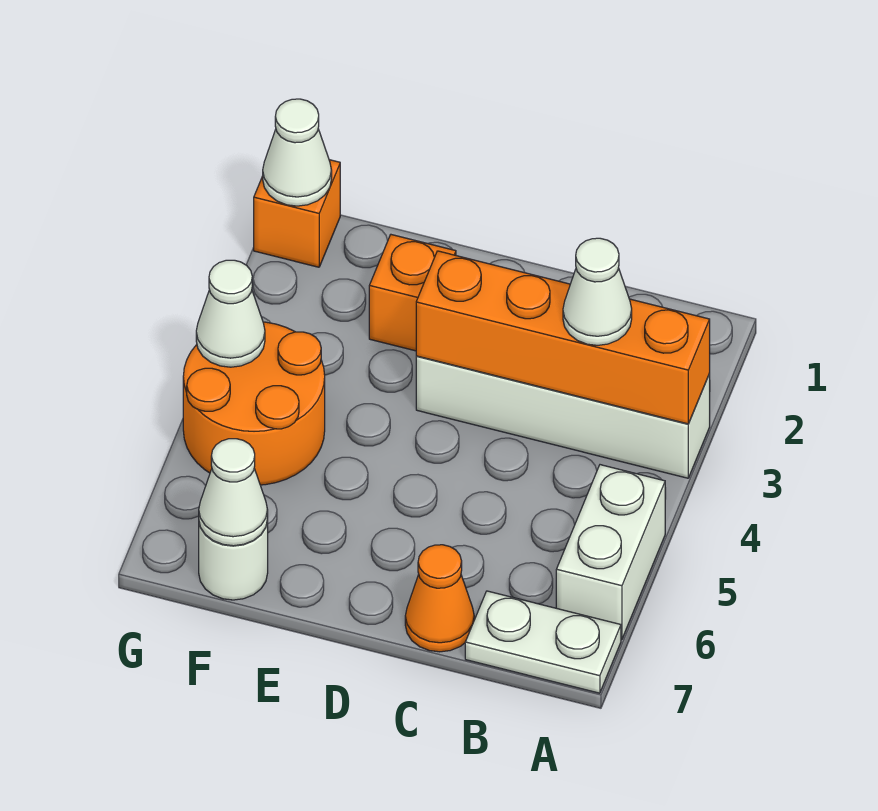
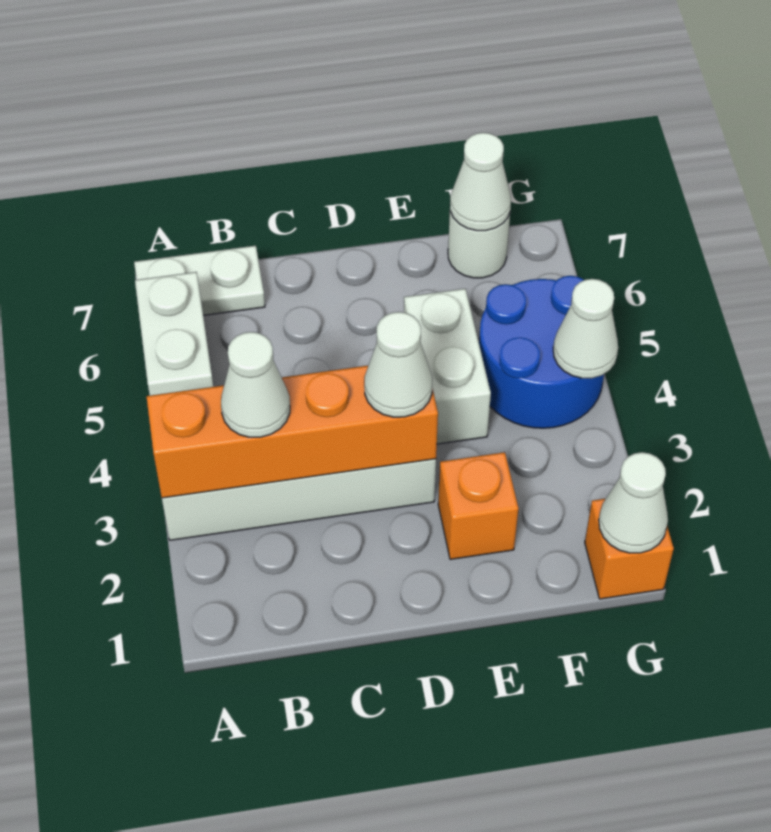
orange cone C7 level 1 -> none
none -> white cone D3 level 3
none -> white brick E4:E5 level 1
orange round brick F4:G5 level 1 -> blue round brick F4:G5 level 1

